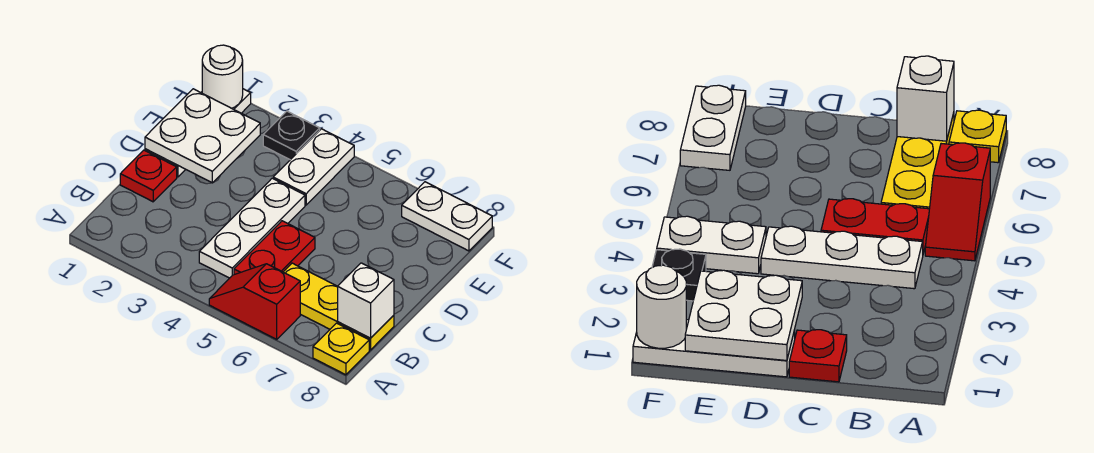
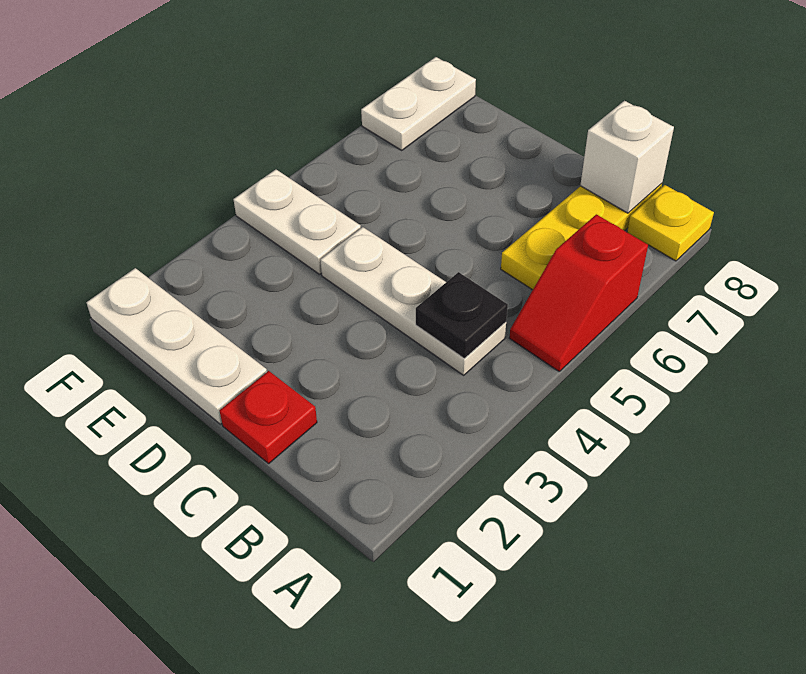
red plate B5:C5 level 1 -> none
white plate D1:E2 level 2 -> none
white round brick F1 level 2 -> none
black plate F3 level 1 -> black plate B4 level 2

